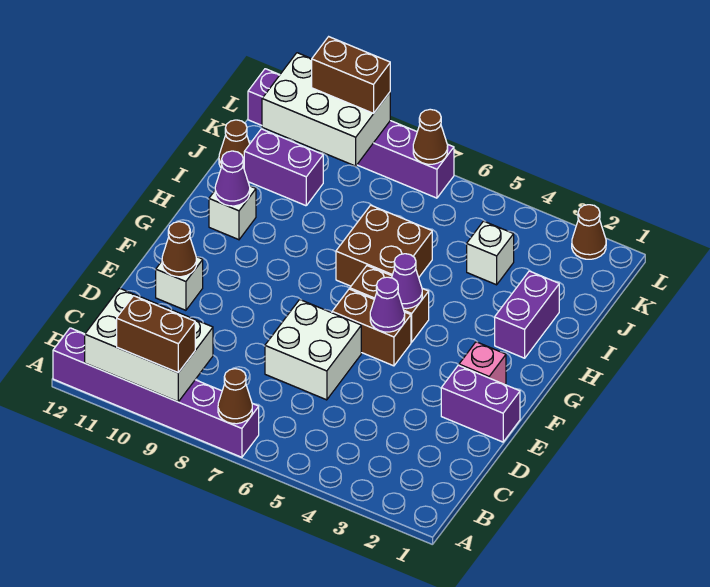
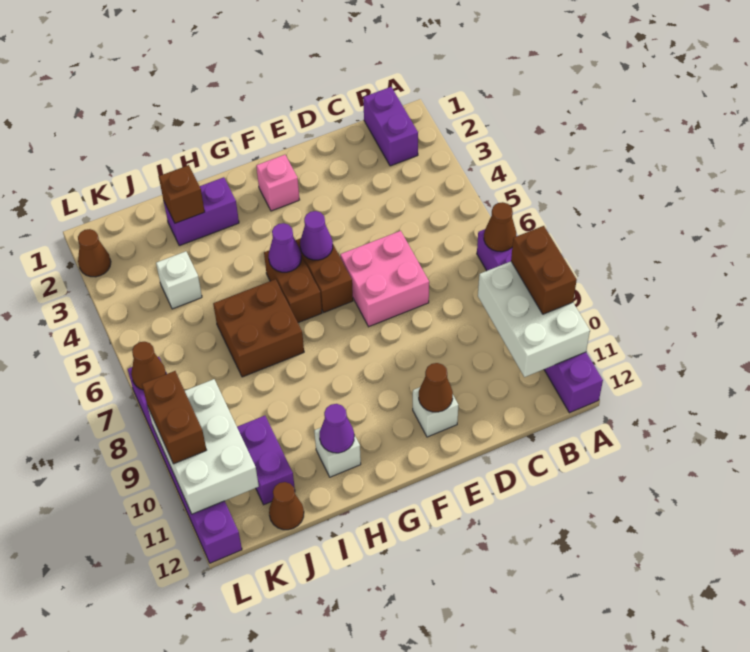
white brick D6:E7 level 1 -> pink brick D6:E7 level 1
purple brick E1:E2 level 1 -> purple brick B1:B2 level 1
none -> brown brick I2 level 2

